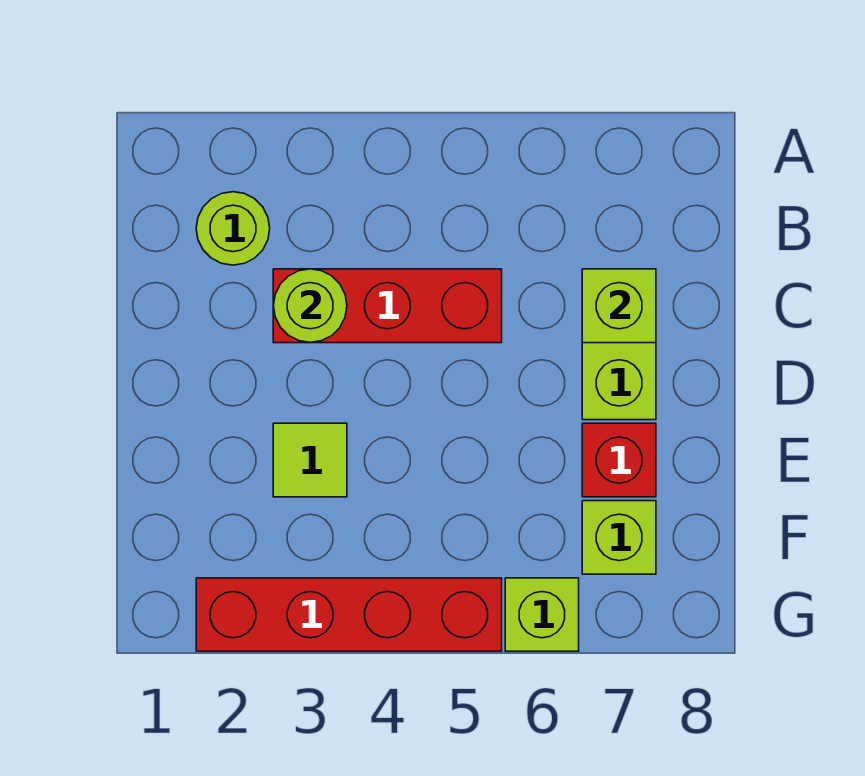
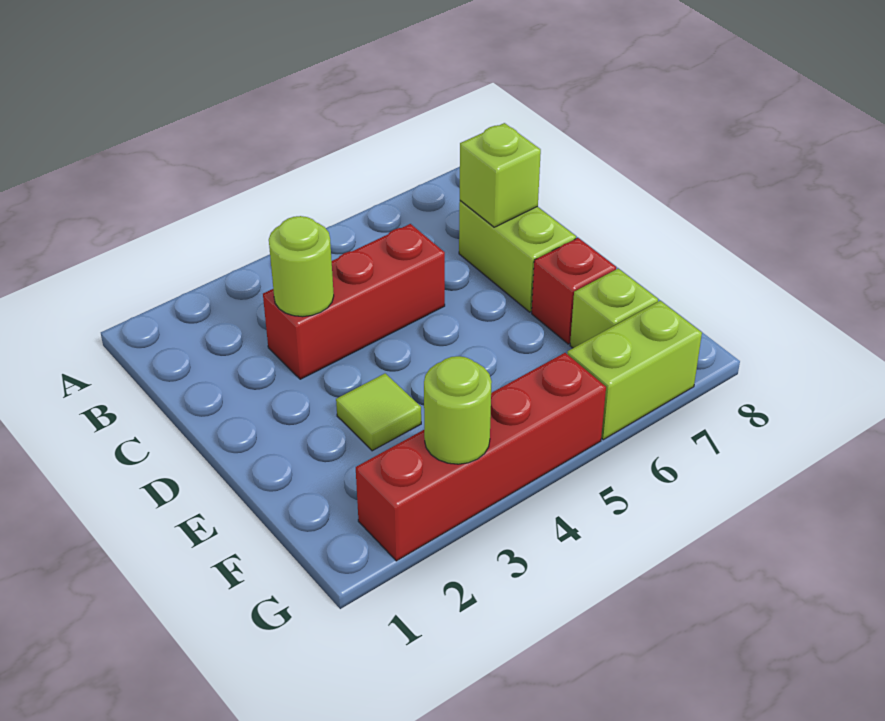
lime round brick B2 level 1 -> lime round brick G3 level 2
lime brick G6 level 1 -> lime brick G6:G7 level 1

